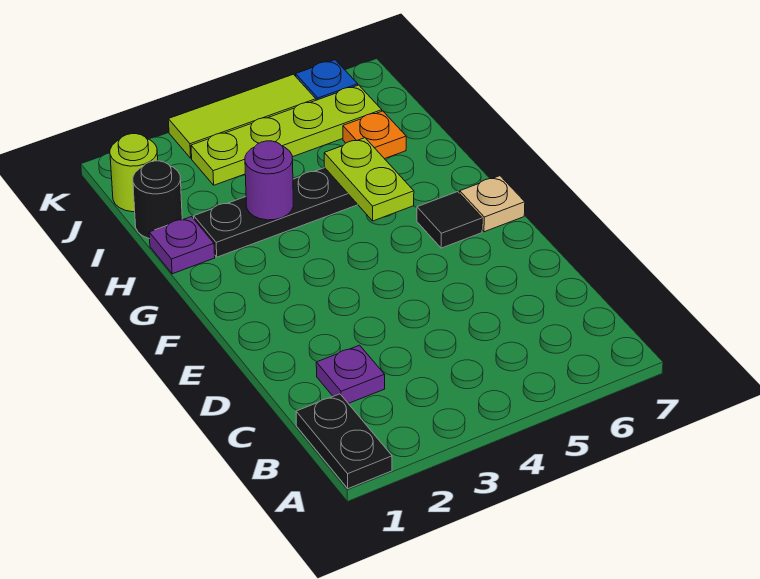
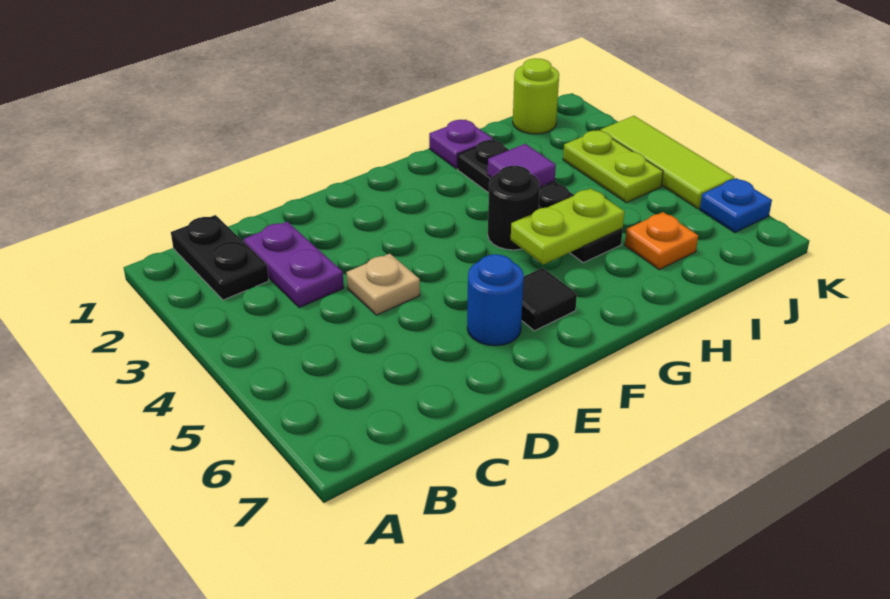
black plate A1:B1 level 1 -> black plate B1:B2 level 1
purple plate C2 level 1 -> purple plate C2:C3 level 1
none -> blue round brick E6 level 1
tan plate F7 level 1 -> tan plate D4 level 1
purple round brick H3 level 2 -> purple tile H3 level 2
black round brick I1 level 1 -> black round brick G4 level 1
lime plate J3:J6 level 1 -> lime plate J3:J4 level 1

